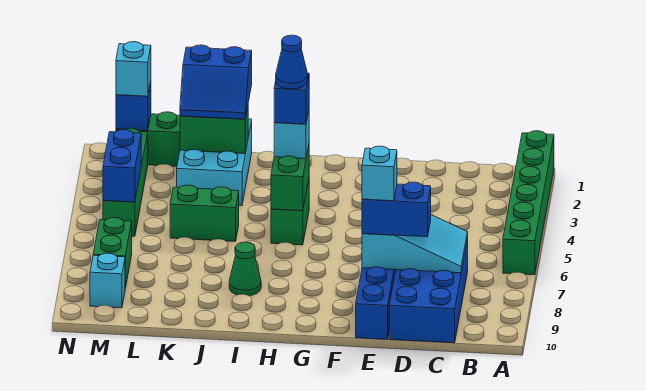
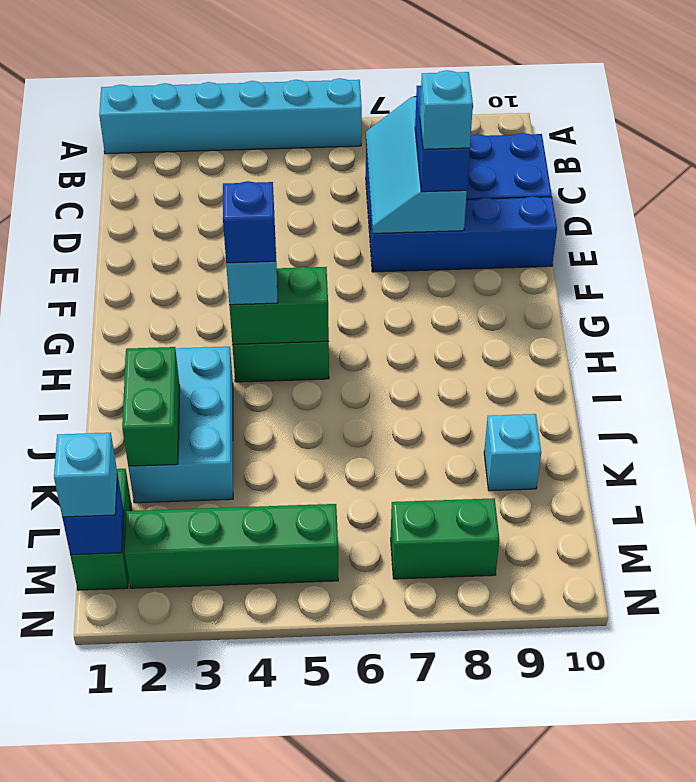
green brick A1:A6 level 1 -> cyan brick A1:A6 level 1
cyan slope C7:E8 level 2 top E -> cyan slope C7:E8 level 2 top 8
blue cone H4 level 5 -> none
green cone I8 level 1 -> none
cyan brick J1:K3 level 1 -> cyan brick I2:K3 level 1
blue slope J1:K2 level 3 top 1 -> none
green brick J5:K5 level 1 -> none
blue brick M4:M5 level 2 -> none
cyan brick M9 level 1 -> cyan brick K9 level 1

